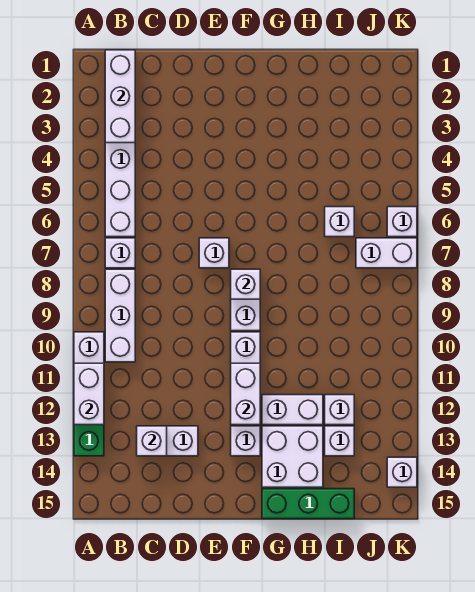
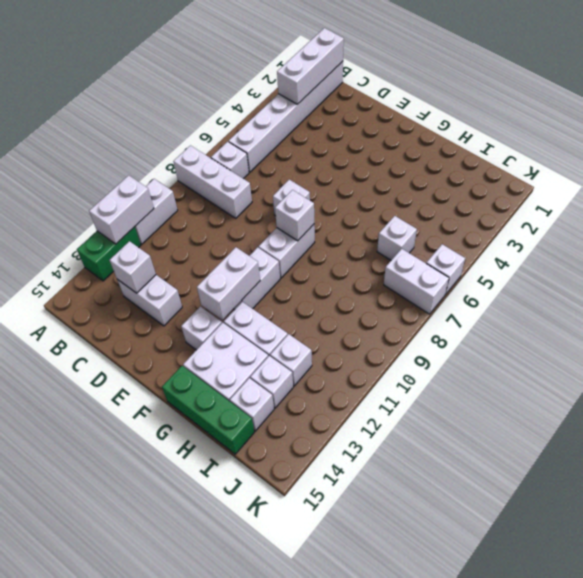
white brick B8:B10 level 1 -> white brick A8:C8 level 1
white brick K14 level 1 -> white brick I14 level 1

